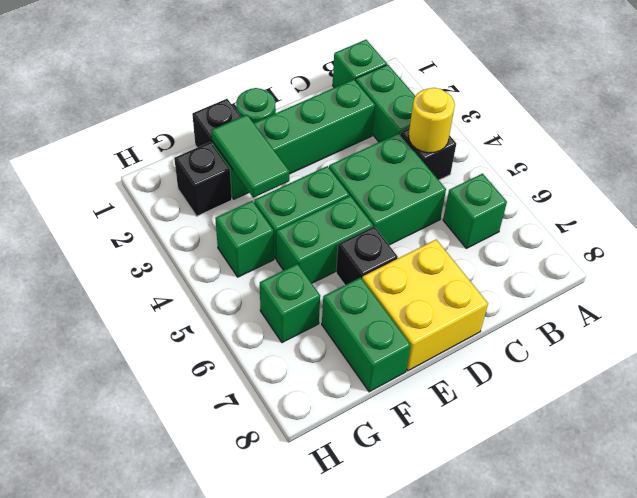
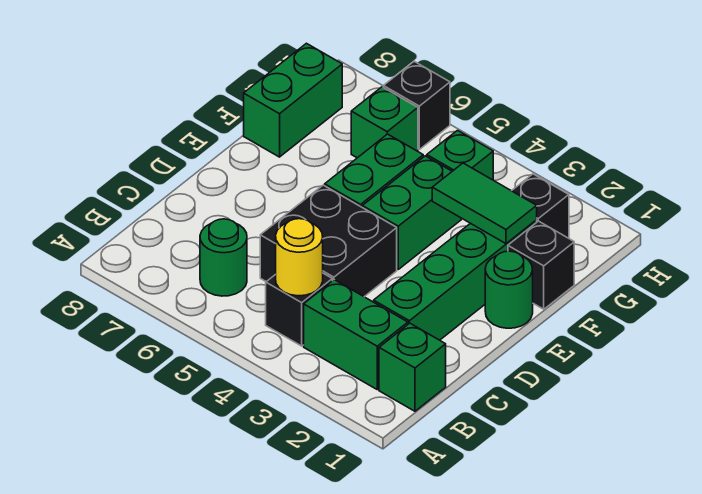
green brick B6 level 1 -> green round brick B6 level 1
green brick C4:D5 level 1 -> black brick C4:D5 level 1
yellow brick D7:E8 level 1 -> none
black brick E6 level 1 -> black brick H6 level 1
green brick F7:F8 level 1 -> green brick F8:G8 level 1

